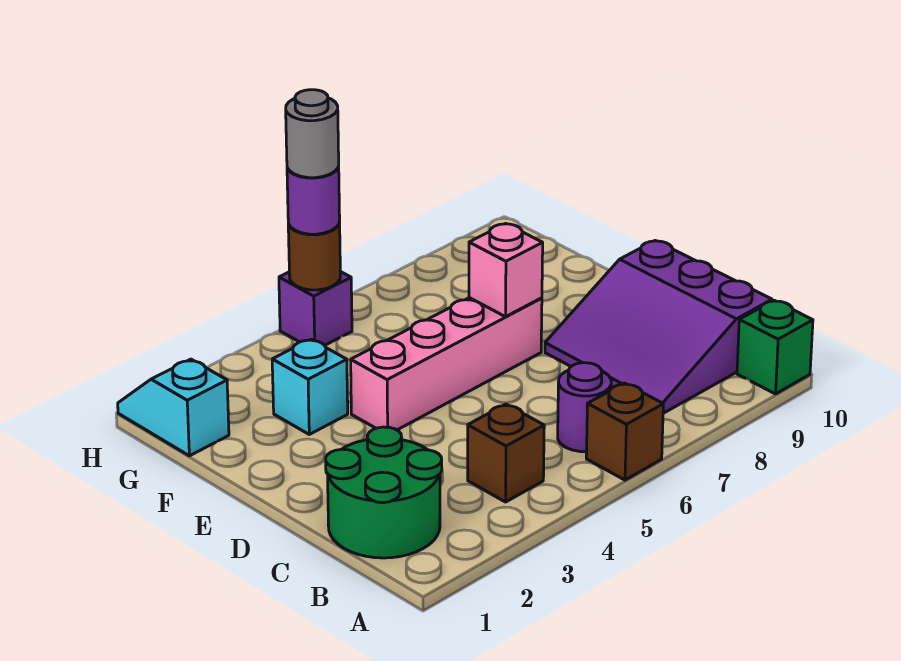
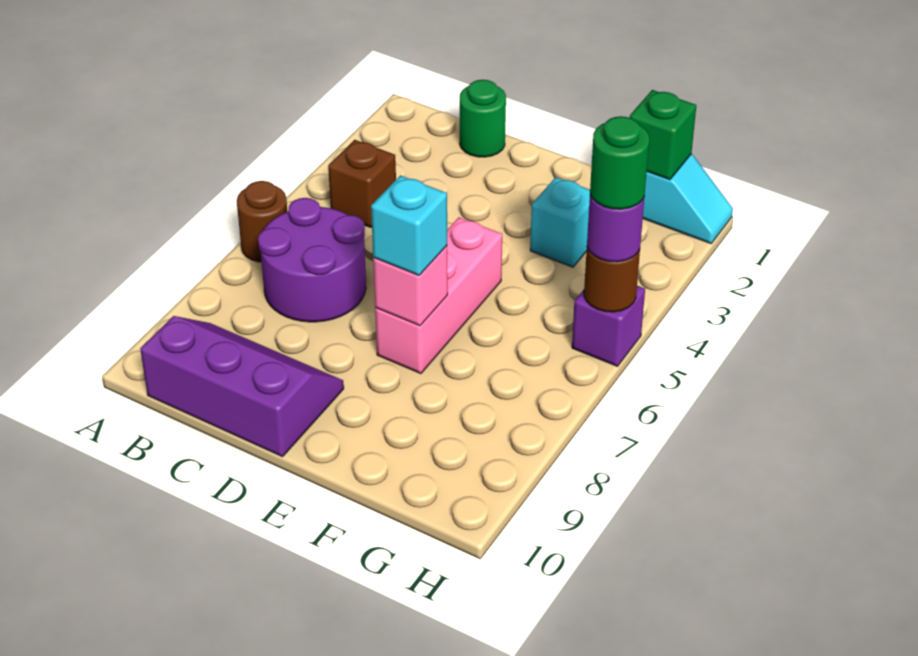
brown brick A6 level 1 -> brown round brick A6 level 1
green brick A10 level 1 -> green brick G1 level 2
green round brick B1:C2 level 1 -> green round brick C1 level 1
purple round brick B6 level 1 -> purple round brick B6:C7 level 1
purple slope B8:D10 level 1 top 10 -> purple slope B9:D10 level 1 top 10
pink brick E4:E7 level 1 -> pink brick E5:E7 level 1
none -> cyan brick E7 level 3
grey round brick H5 level 4 -> green round brick H5 level 4

